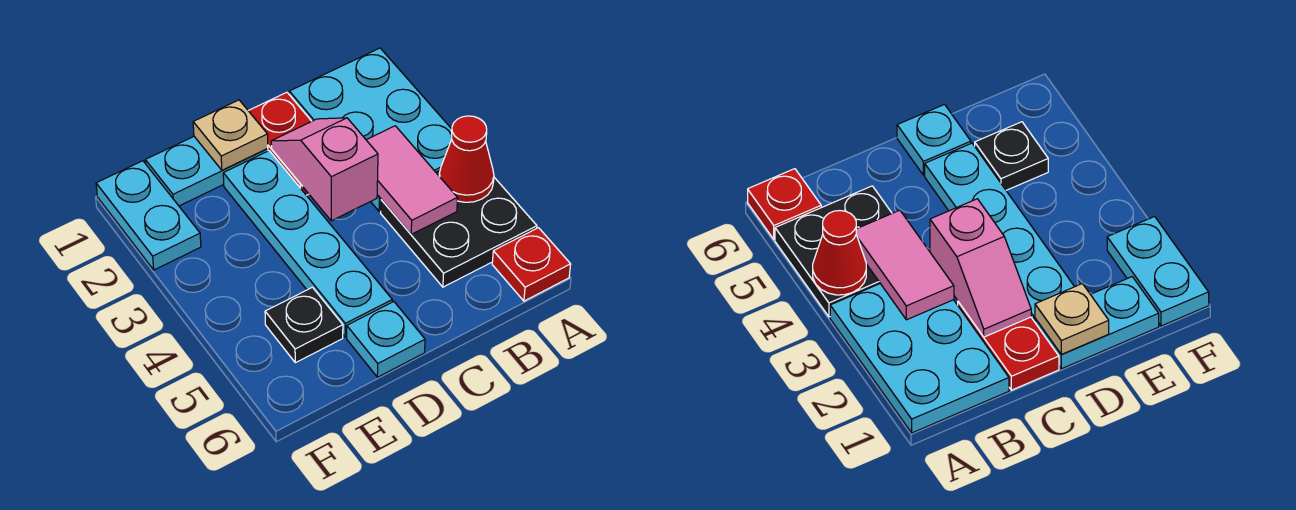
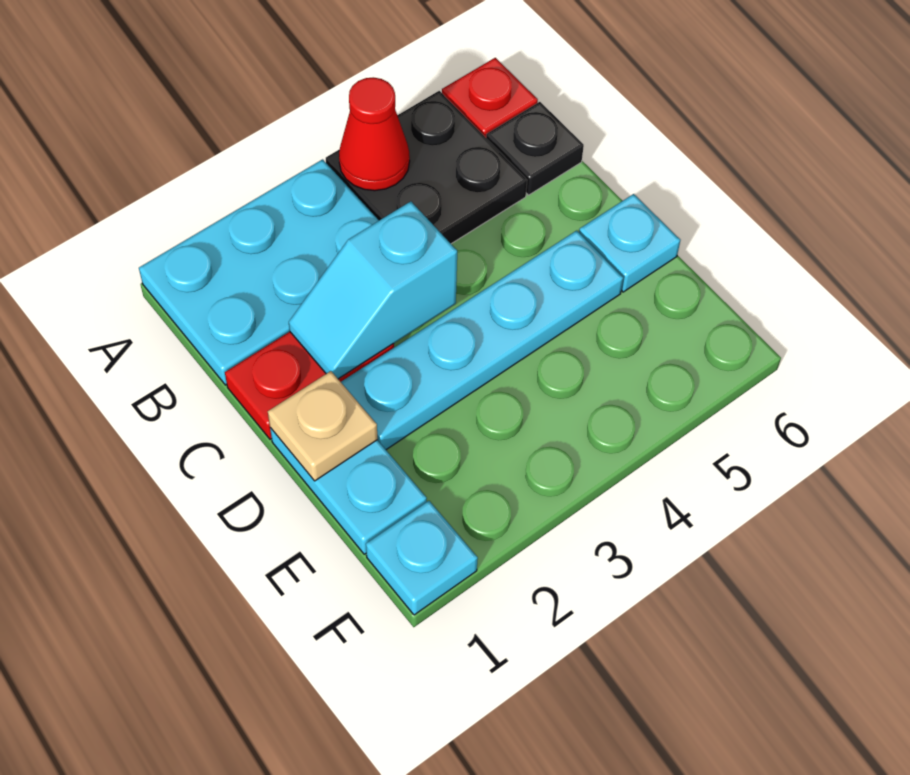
pink tile B3:B4 level 2 -> none
pink slope C2:C3 level 2 top 3 -> cyan slope C2:C3 level 2 top 3
black plate E5 level 1 -> black plate B6 level 1
cyan plate F1:F2 level 1 -> cyan plate F1 level 1

